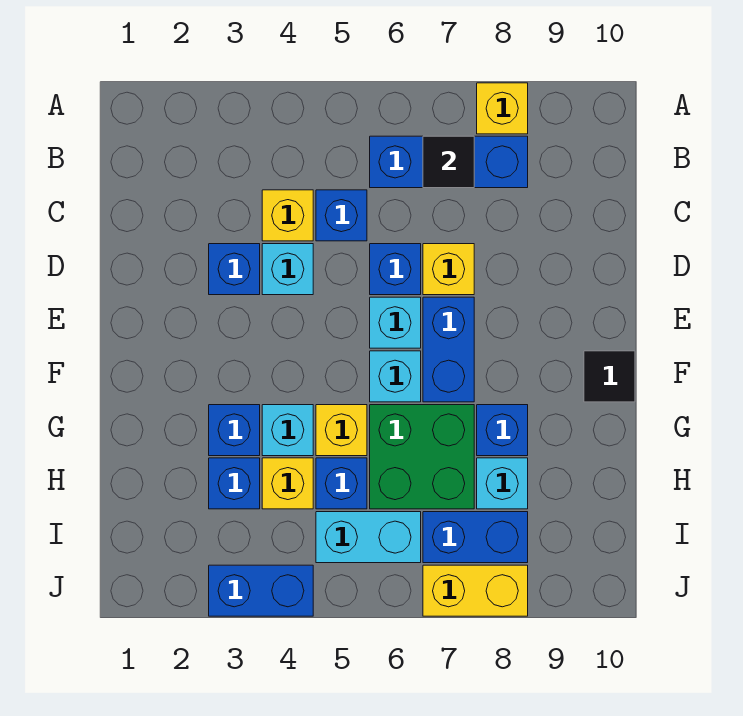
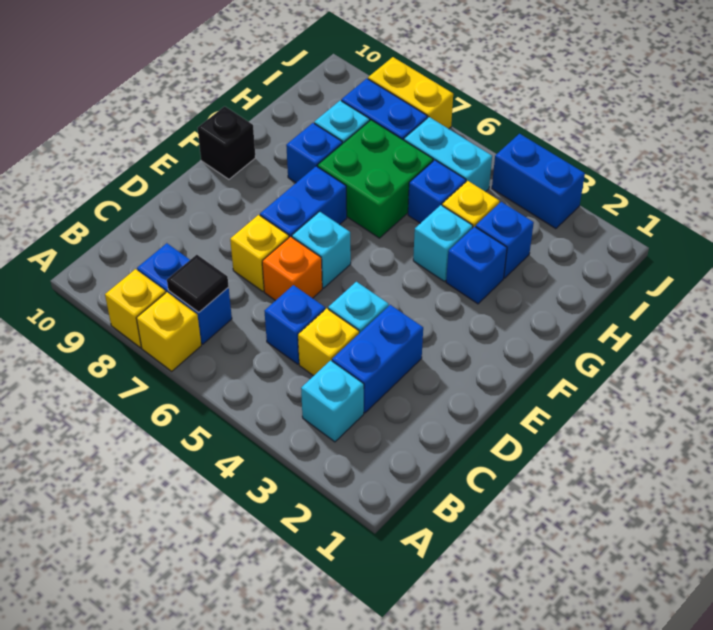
blue brick B6:B8 level 1 -> blue brick B7:B8 level 1
blue brick D3 level 1 -> blue brick C3:D3 level 1
blue brick D6 level 1 -> orange brick D6 level 1
cyan brick F6 level 1 -> cyan brick B3 level 1
black tile F10 level 1 -> black brick F10 level 1
yellow brick G5 level 1 -> yellow brick A7 level 1

